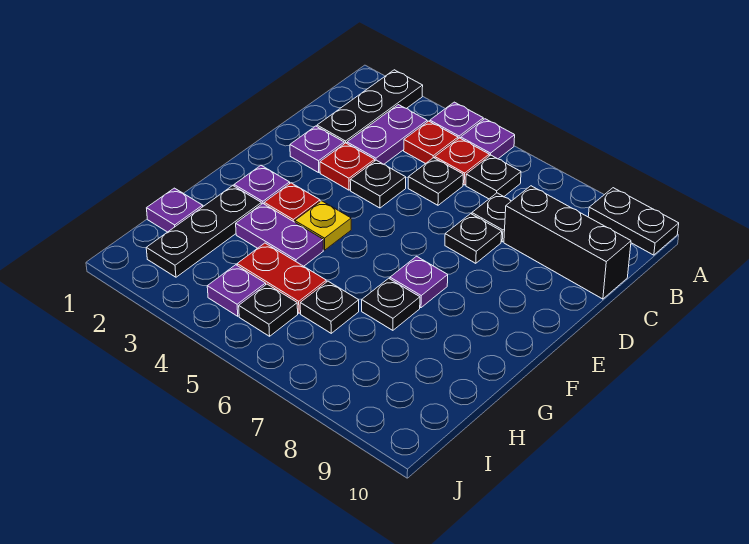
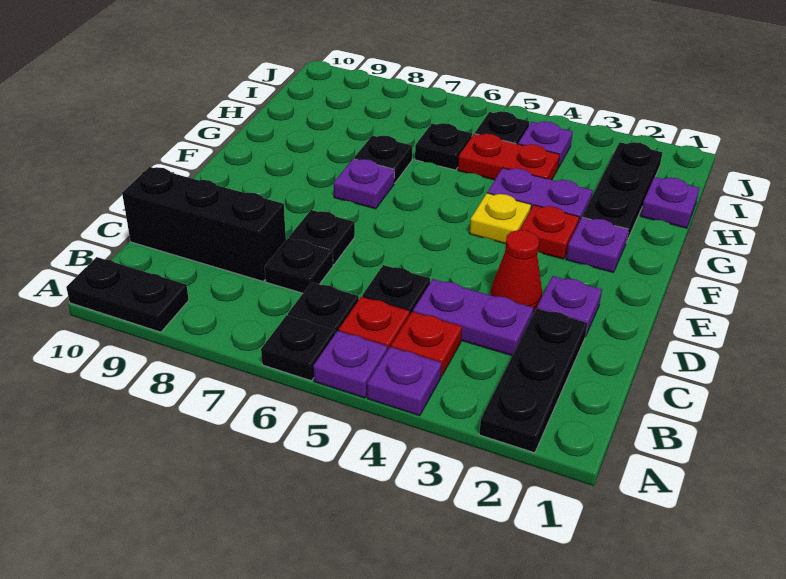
purple plate B3:C3 level 1 -> purple plate C3:C4 level 1
red plate D3 level 1 -> red cone D3 level 1
black plate D4 level 1 -> black plate A6 level 1

